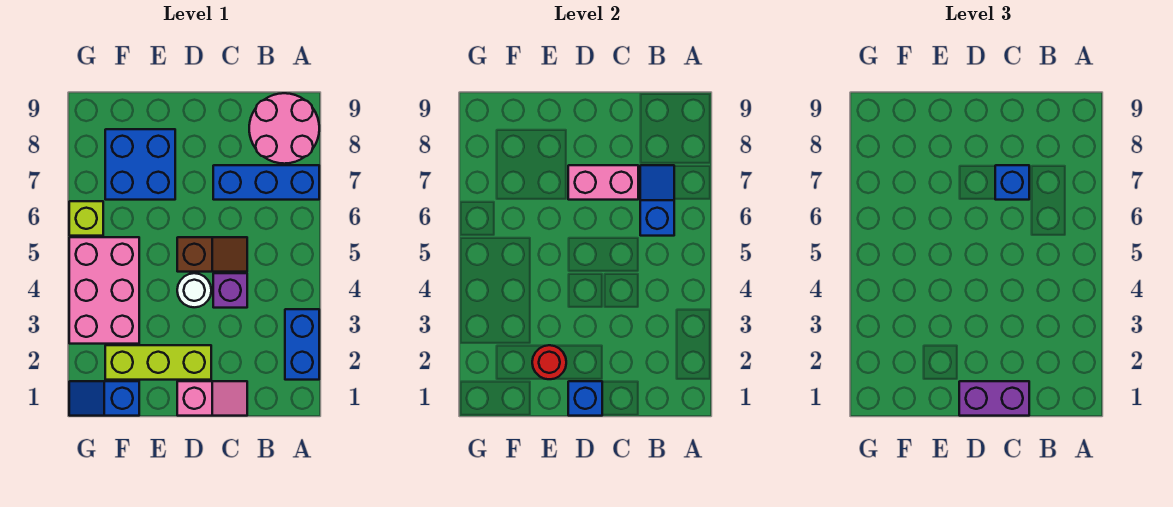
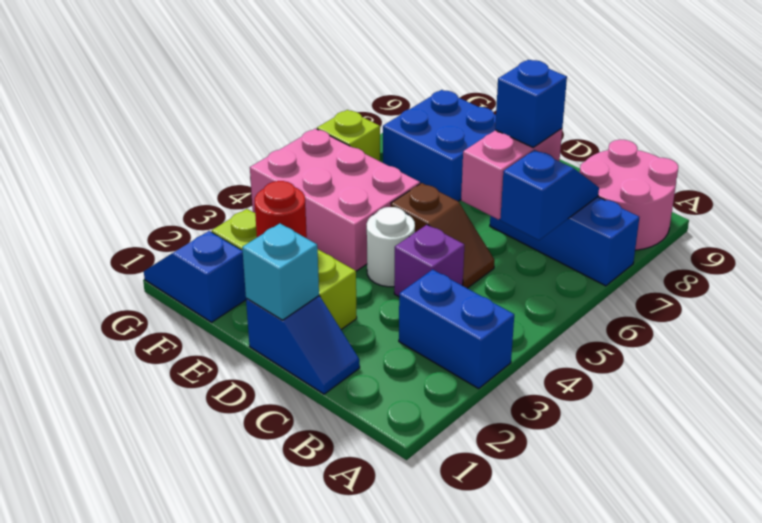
blue brick A2:A3 level 1 -> blue brick A3:B3 level 1
pink slope C1:D1 level 1 top D -> blue slope C1:D1 level 1 top D
purple brick C1:D1 level 3 -> none
pink brick C7:D7 level 2 -> pink brick C6:C7 level 2
blue brick D1 level 2 -> cyan brick D1 level 2
pink brick F3:G5 level 1 -> pink brick E4:G5 level 1

